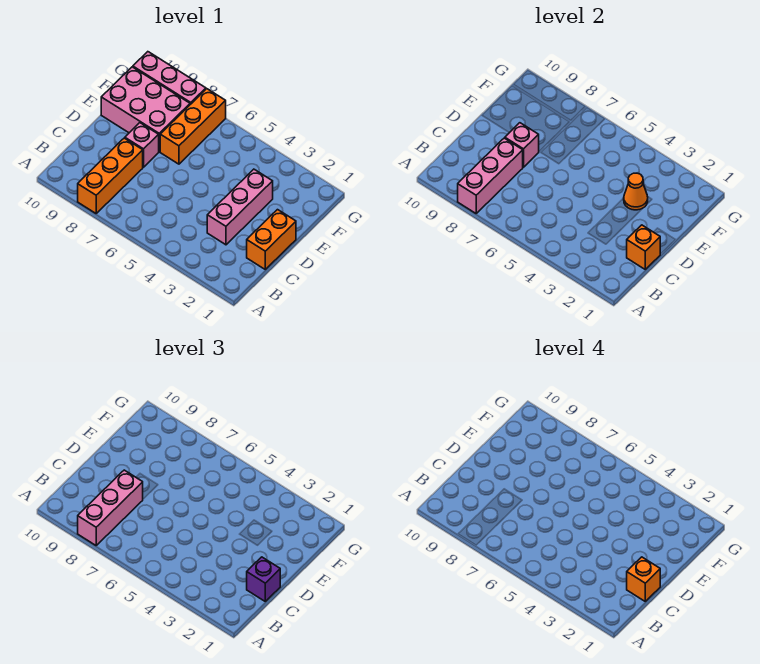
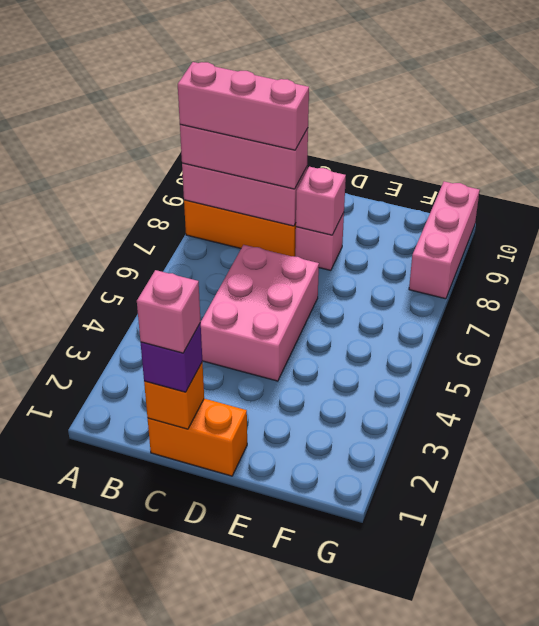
orange brick C1 level 4 -> pink brick C1 level 4
pink brick C3:E3 level 1 -> pink brick A8:C8 level 4
orange cone E3 level 2 -> none
orange brick E7:G7 level 1 -> none
pink brick E8:F10 level 1 -> pink brick C4:D6 level 1

